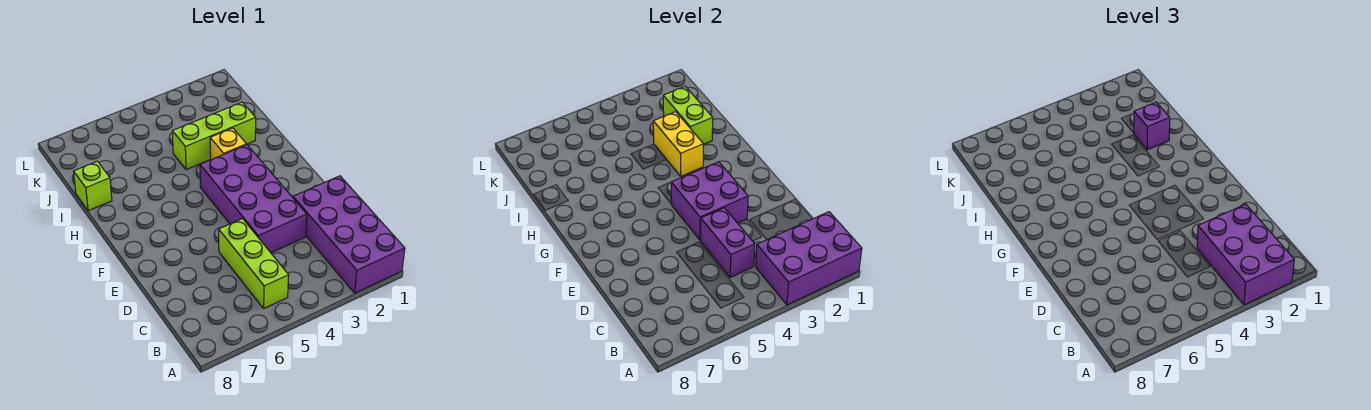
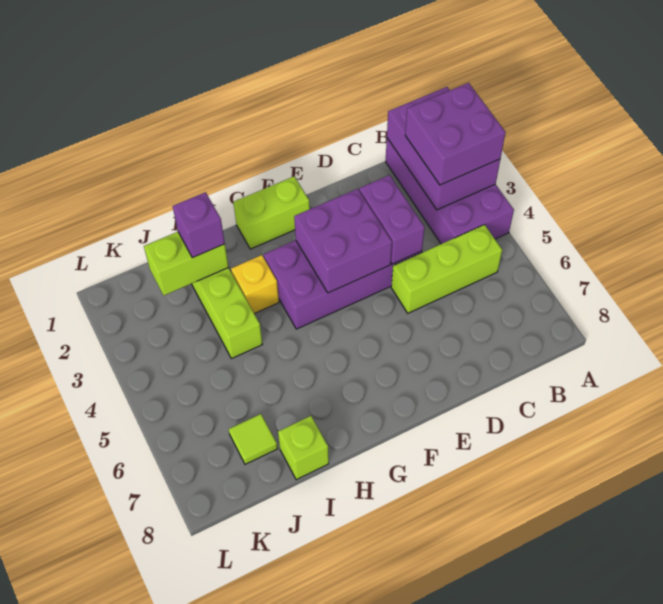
purple brick A1:D2 level 1 -> purple brick A1:B4 level 1
purple brick A2:C3 level 3 -> purple brick A2:B3 level 3
purple brick C4:D4 level 2 -> purple brick D3:D4 level 2
none -> lime brick F1:G1 level 1
yellow brick H3:I3 level 2 -> none
none -> lime tile J7 level 1

